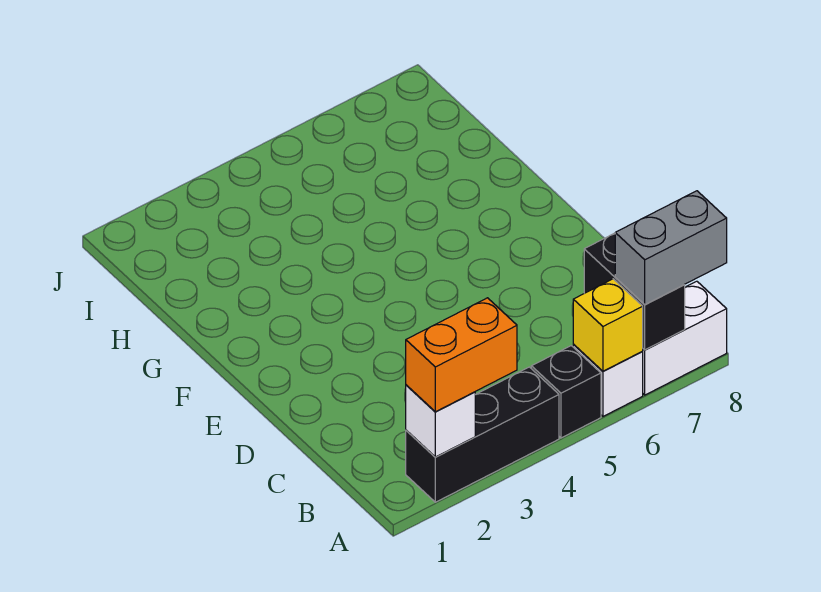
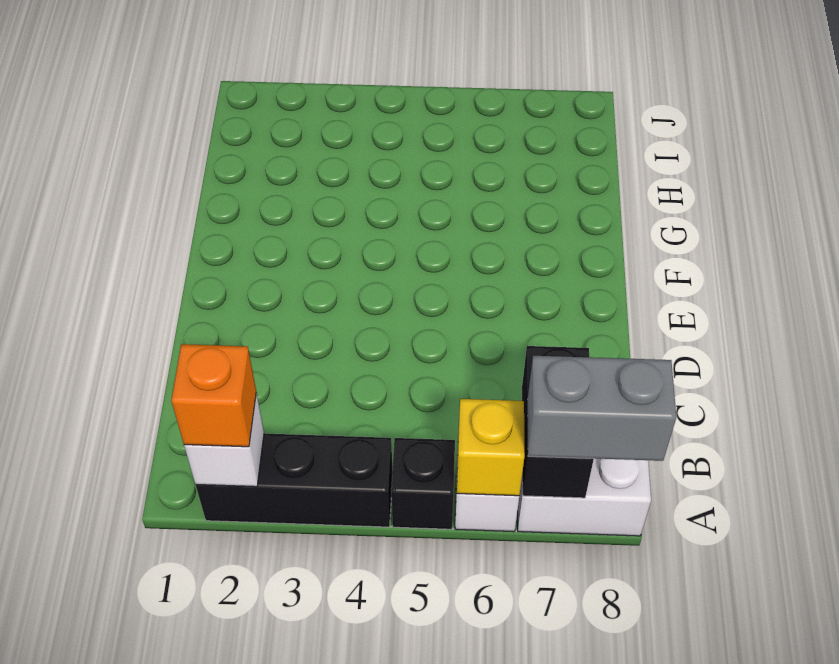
orange brick A2:A3 level 3 -> orange brick A2 level 3

